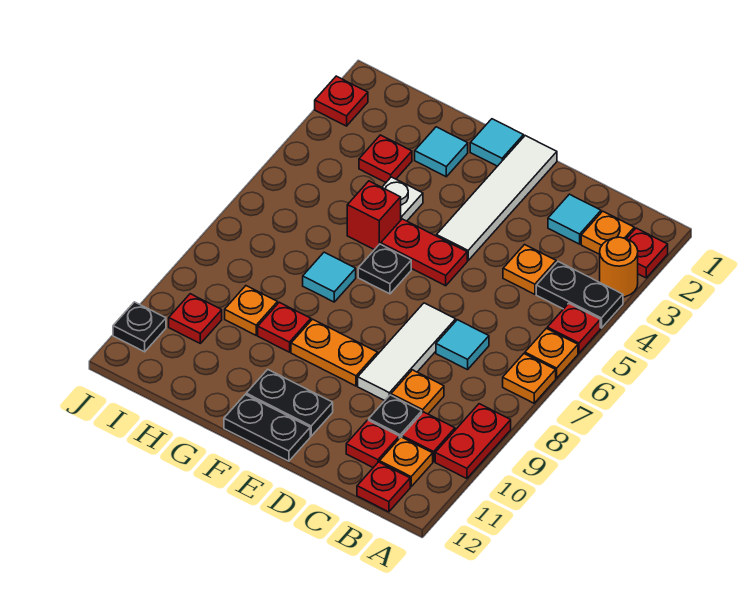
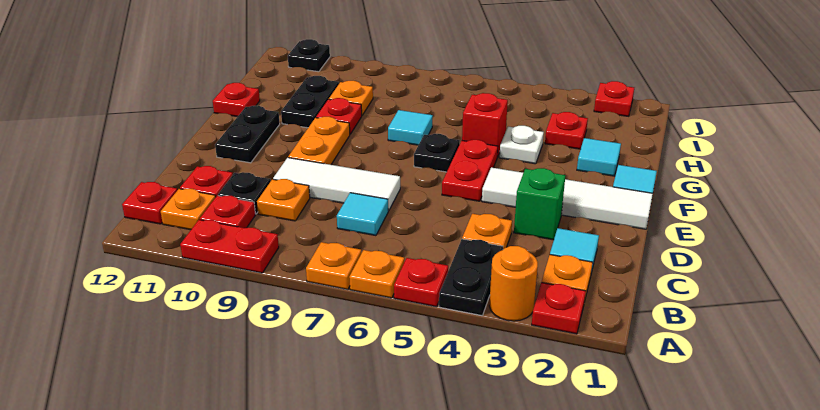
none -> green brick D3 level 1
black plate E12:F12 level 1 -> black plate G10:H10 level 1
red plate I10 level 1 -> red plate G12 level 1

